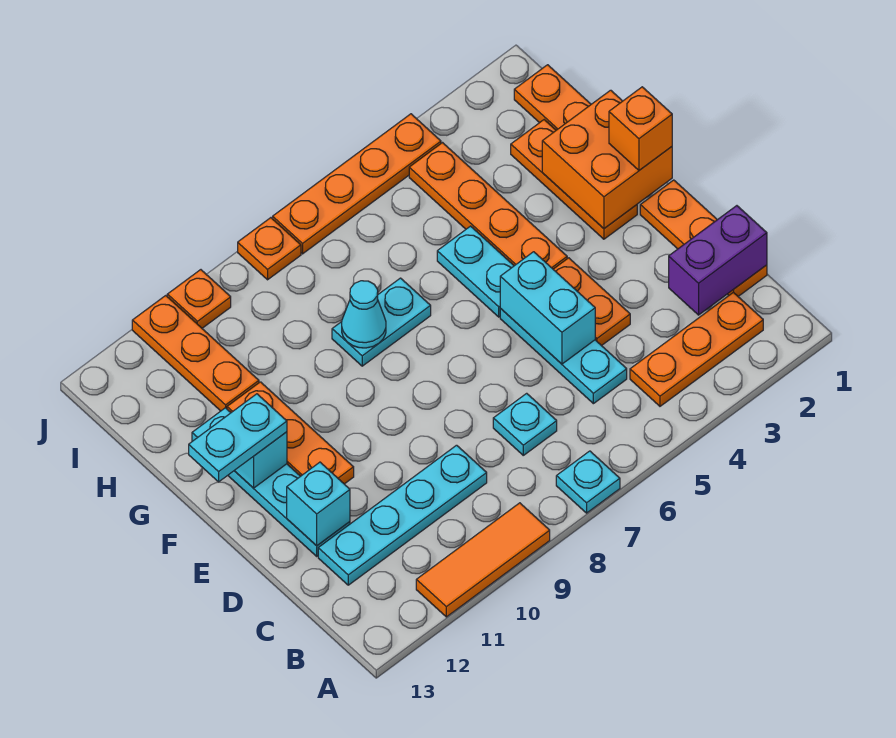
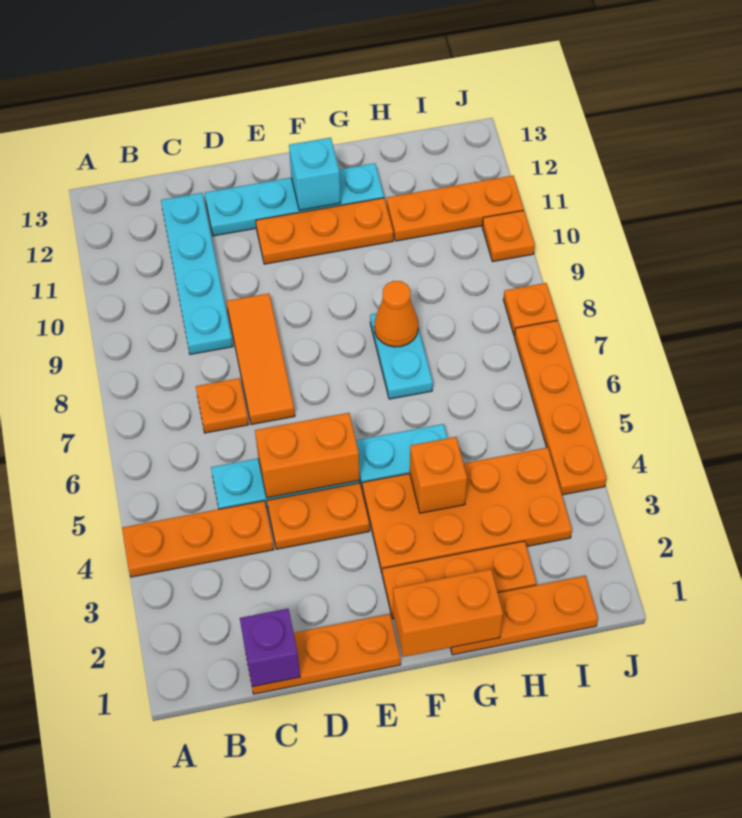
cyan plate A7 level 1 -> none
orange tile A9:A11 level 1 -> orange tile D7:D9 level 1
orange plate B2:B4 level 1 -> orange plate A4:C4 level 1
purple brick C1:C2 level 2 -> purple brick C1 level 2
cyan plate C7 level 1 -> orange plate C7 level 1
cyan brick D5:E5 level 2 -> orange brick D5:E5 level 2
cyan brick D12 level 2 -> none
orange brick F1:G2 level 2 -> orange brick F1:G1 level 2
orange brick F1 level 3 -> orange brick G4 level 2
orange plate F4:I4 level 1 -> orange plate F3:I4 level 1
cyan plate F12:F13 level 3 -> none
cyan cone G8 level 2 -> orange cone G8 level 2

